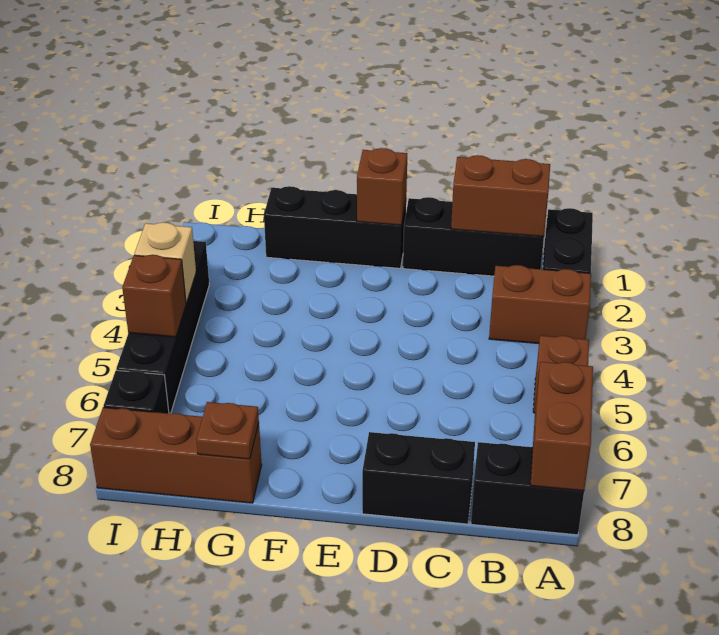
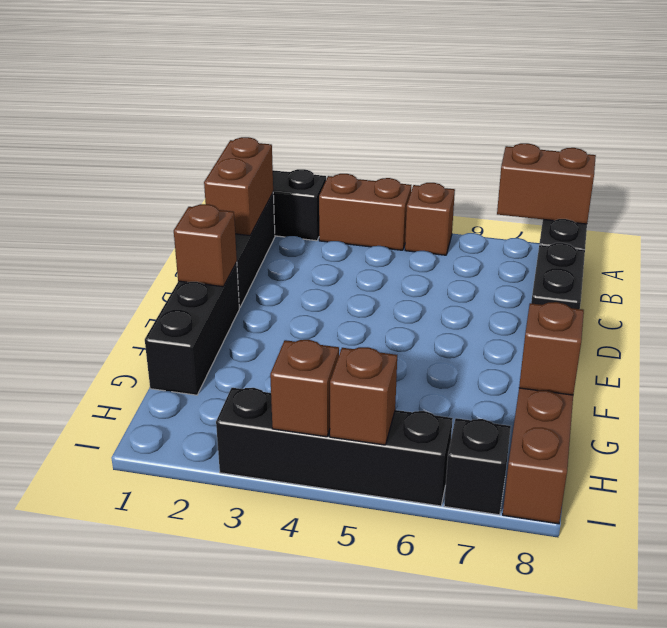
brown brick A3:B3 level 1 -> brown brick A3:A4 level 1
brown plate G8 level 2 -> brown brick G8 level 2
tan brick I4 level 2 -> brown brick I4 level 2

